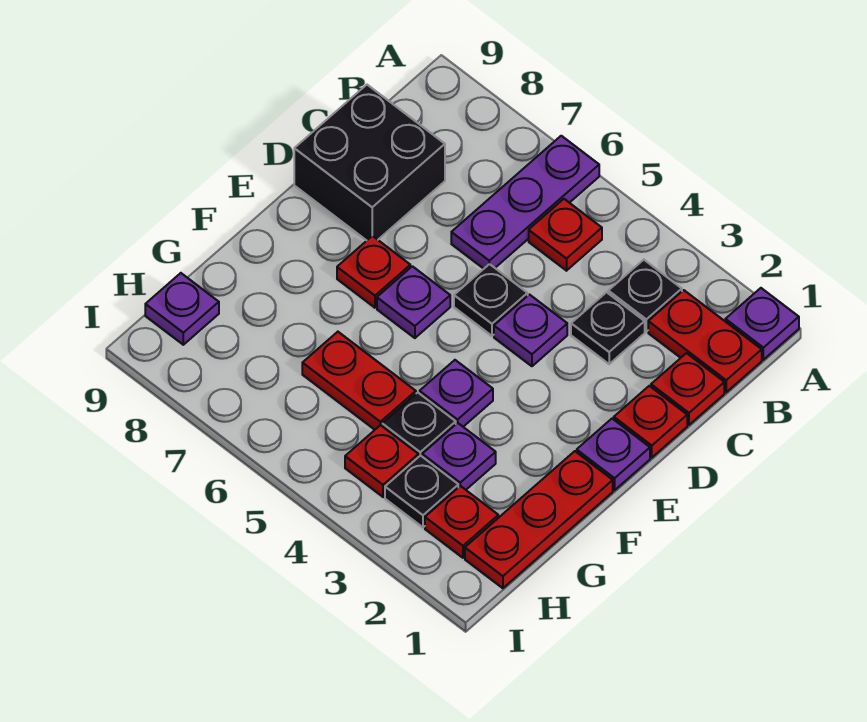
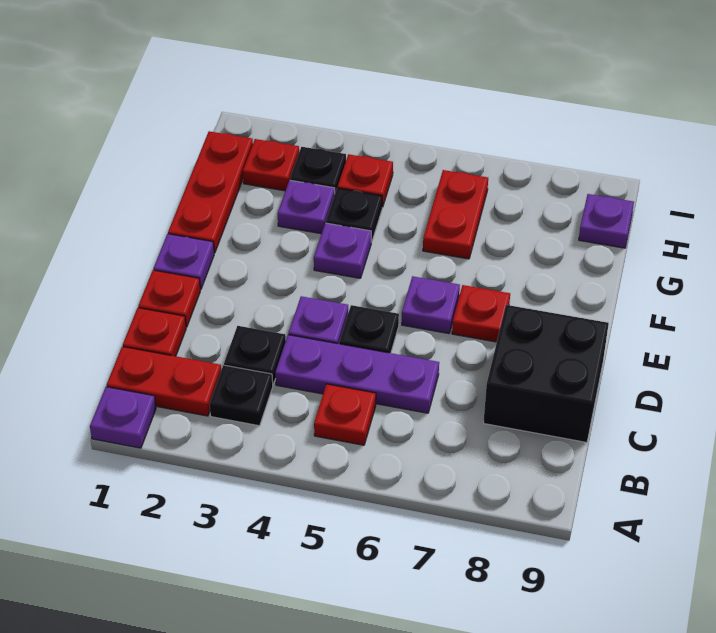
purple plate A6:C6 level 1 -> purple plate C4:C6 level 1
red plate G5:G6 level 1 -> red plate G6:H6 level 1

